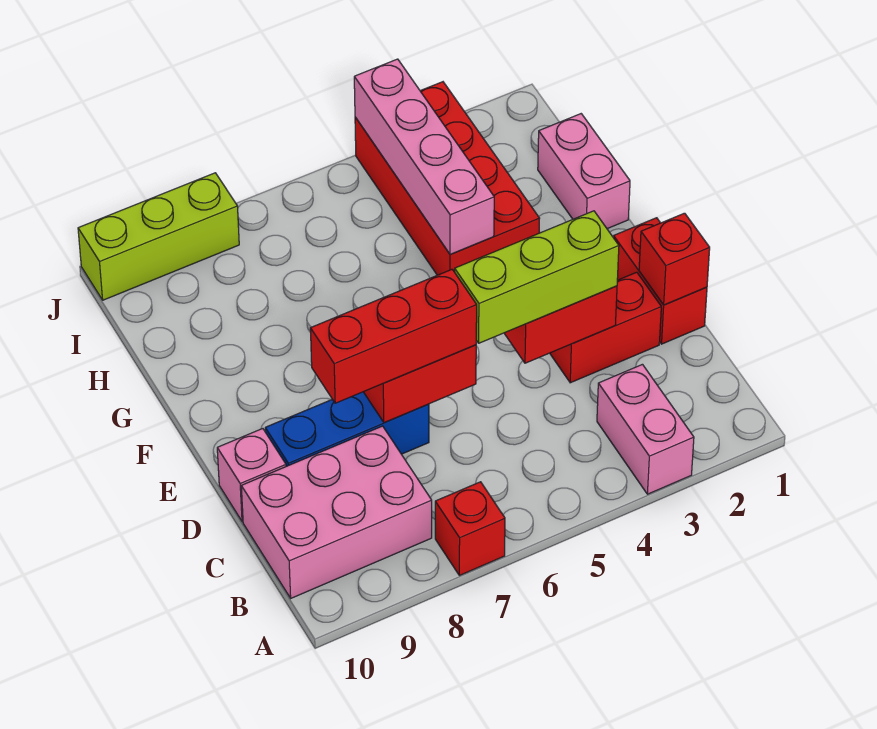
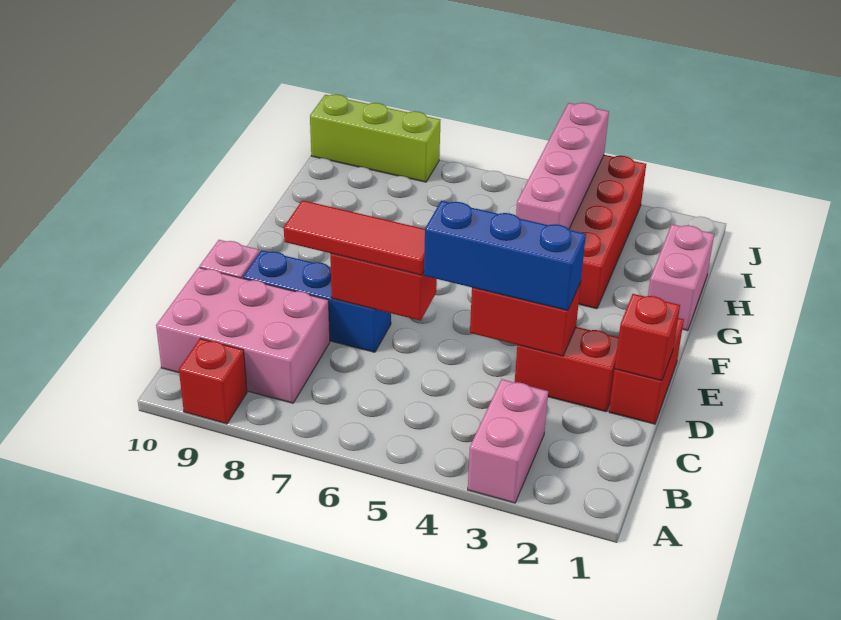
red brick A7 level 1 -> red brick A9 level 1
lime brick D3:D5 level 3 -> blue brick D3:D5 level 3
red brick D6:D8 level 3 -> red tile D6:D8 level 3

